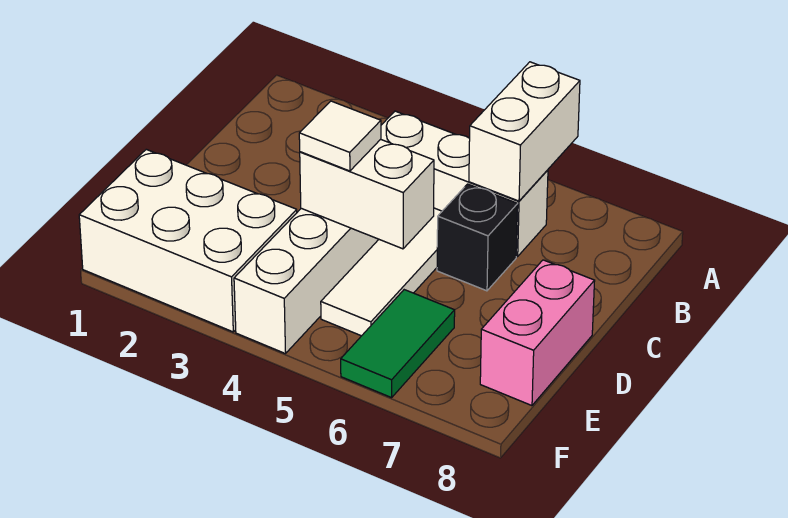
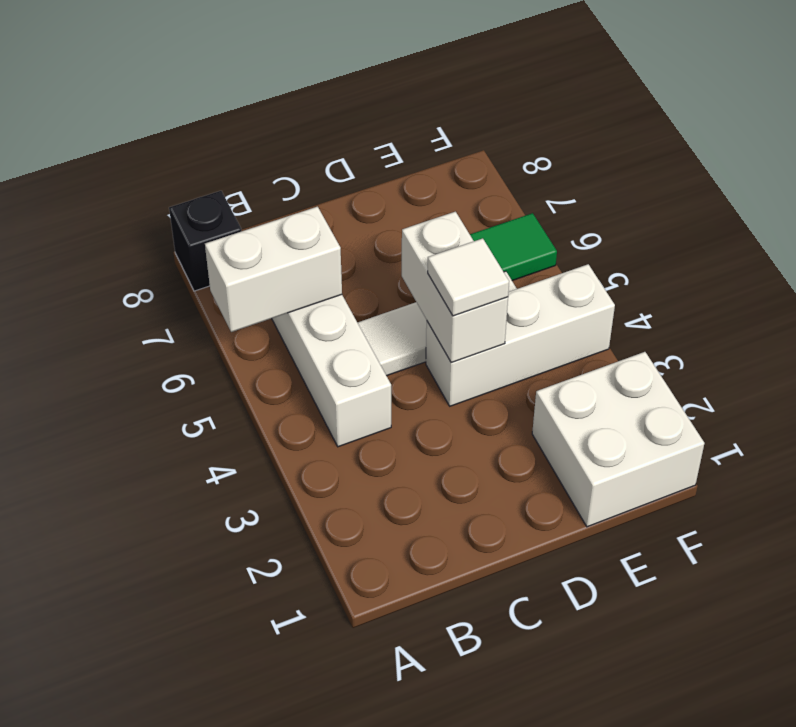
black brick C6 level 1 -> black brick A8 level 1
pink brick D8:E8 level 1 -> none
white brick E1:F3 level 1 -> white brick E1:F2 level 1

